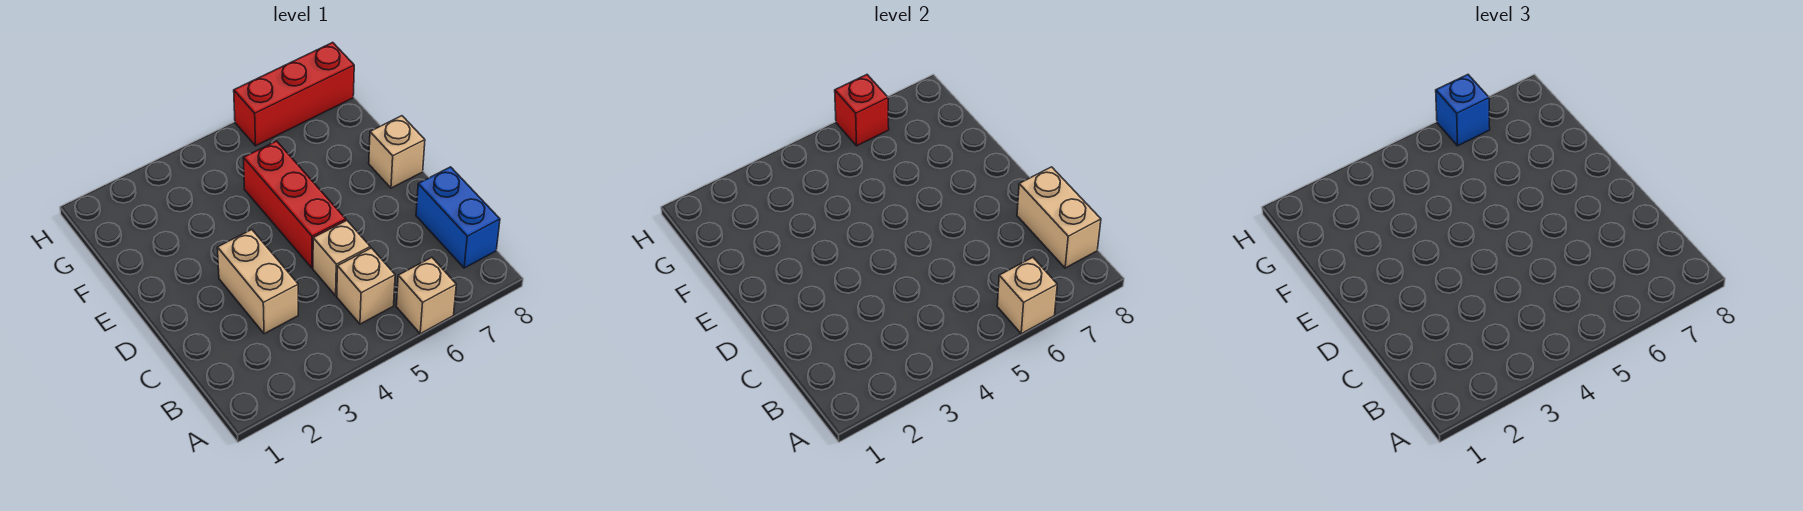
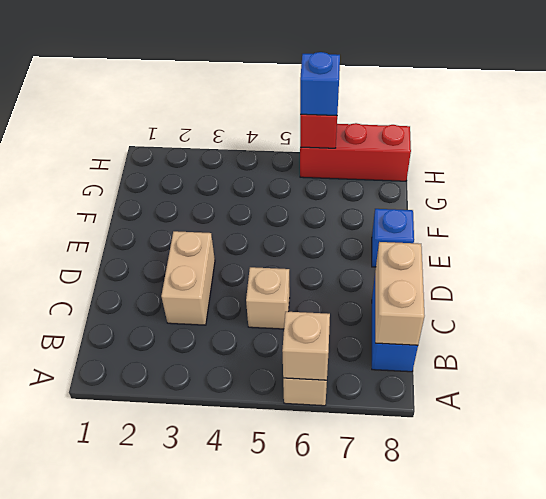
tan brick B5 level 1 -> none
red brick D5:F5 level 1 -> none
tan brick E8 level 1 -> blue brick E8 level 1

